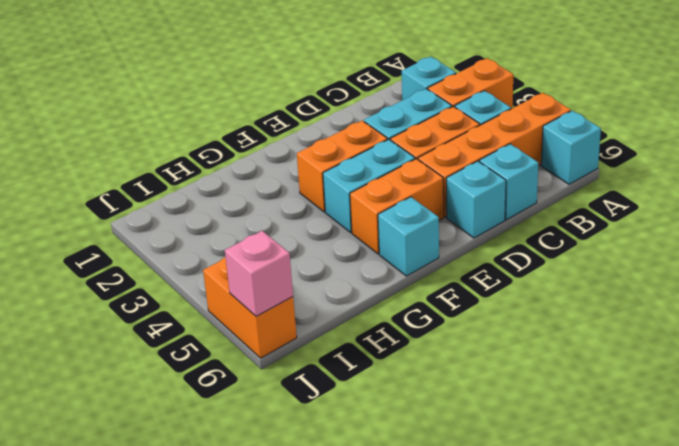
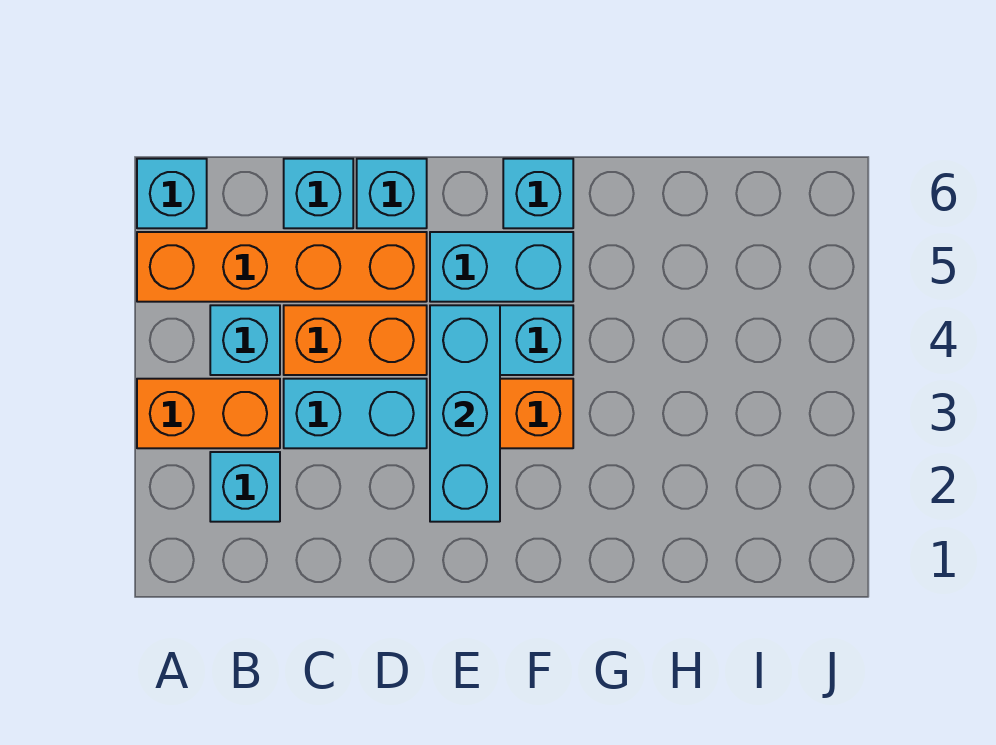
none -> cyan brick E2:E4 level 2
orange brick E5:F5 level 1 -> cyan brick E5:F5 level 1
orange brick J5:J6 level 1 -> none
pink brick J6 level 2 -> none

